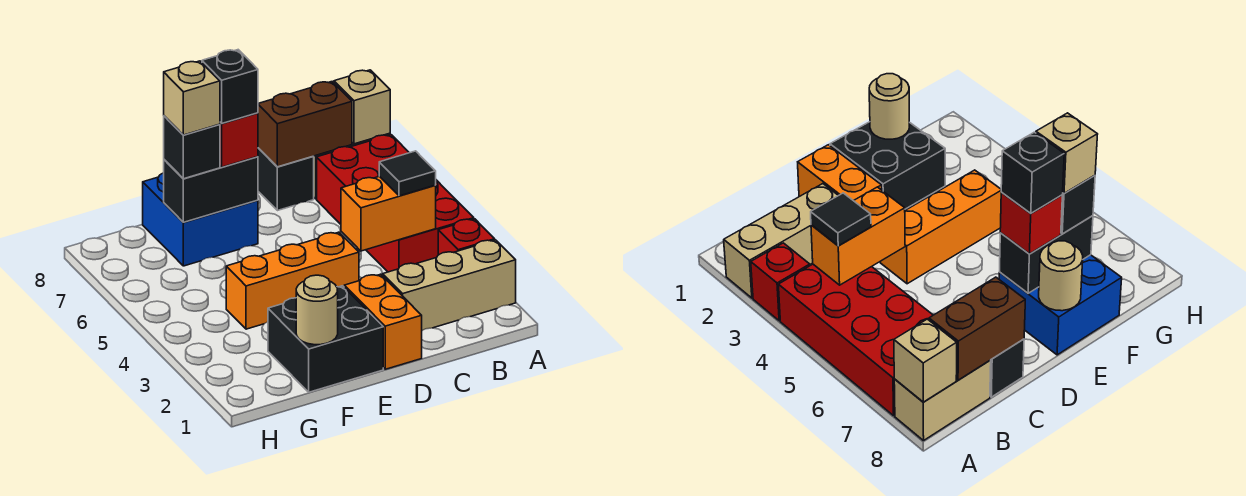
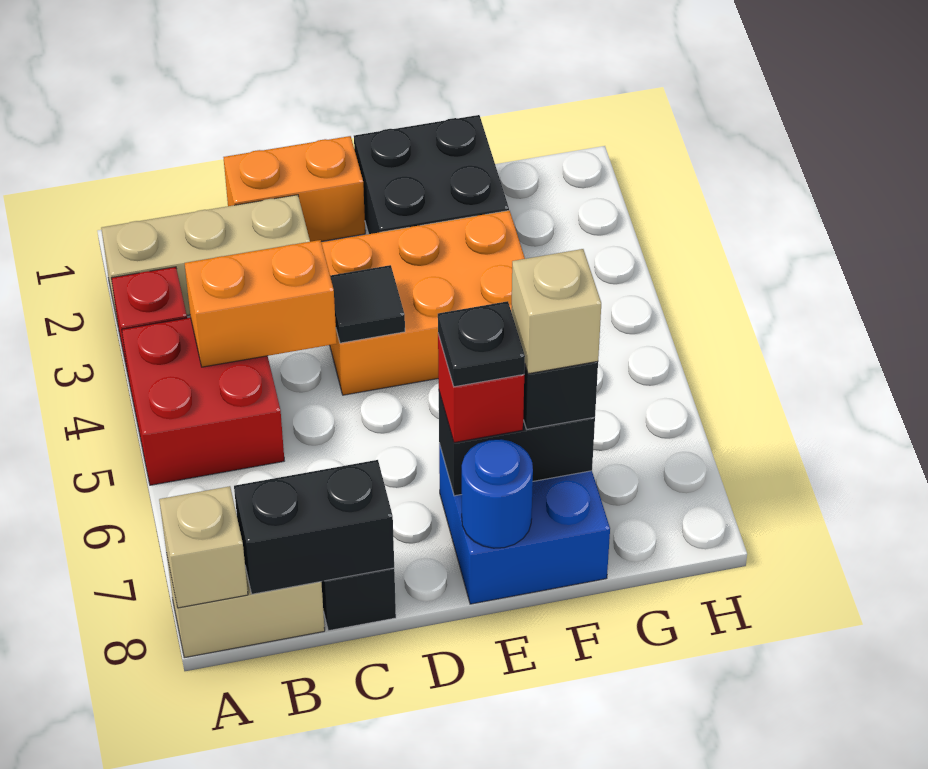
red brick A4:B7 level 1 -> red brick A4:B5 level 1
black tile B4 level 3 -> black tile D4 level 2
brown brick B8:C8 level 2 -> black brick B8:C8 level 2
orange brick D1:D2 level 1 -> orange brick C1:D1 level 1
orange brick D4:F4 level 1 -> orange brick D3:F4 level 1
black brick E7 level 4 -> black plate E7 level 4
tan round brick E8 level 2 -> blue round brick E8 level 2
tan round brick F1 level 2 -> none

